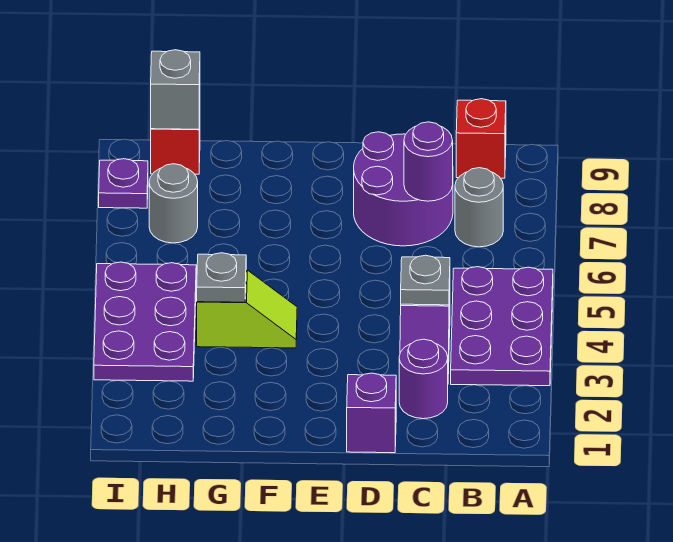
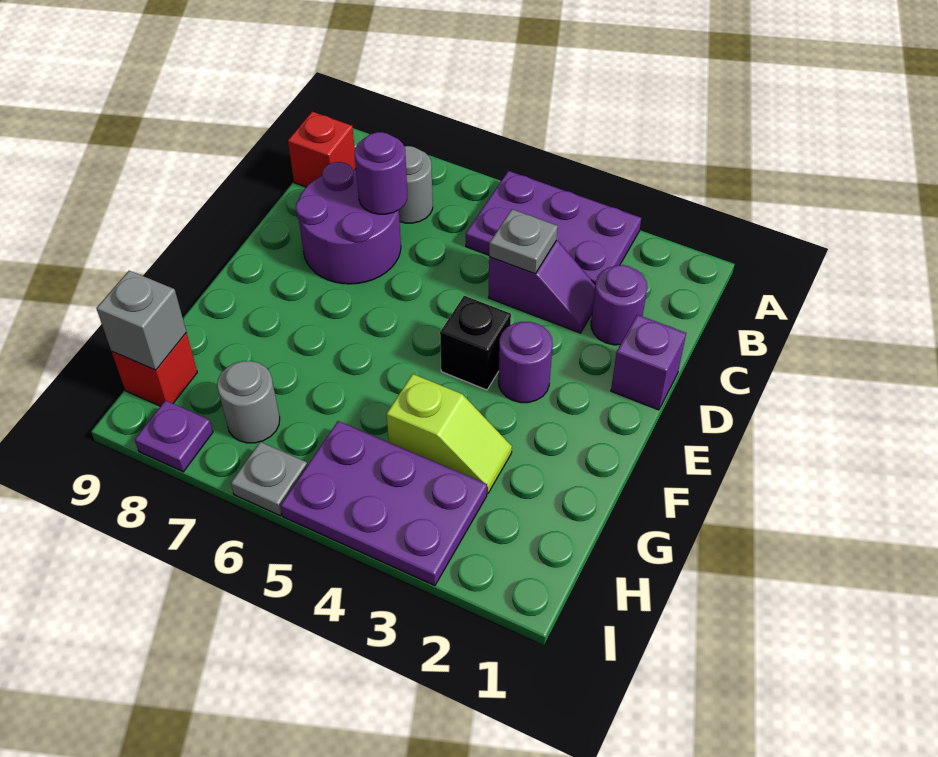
none -> purple round brick E3 level 1
none -> black brick E4 level 1
lime slope F4:G4 level 1 top G -> lime slope G3:G4 level 1 top 4
grey plate G4 level 2 -> grey plate I6 level 1

